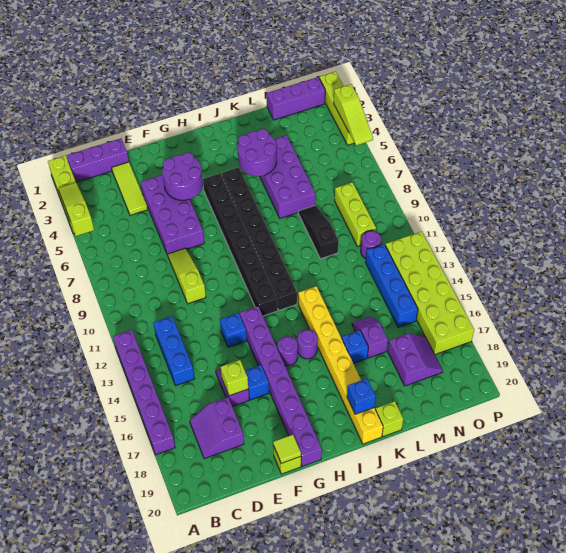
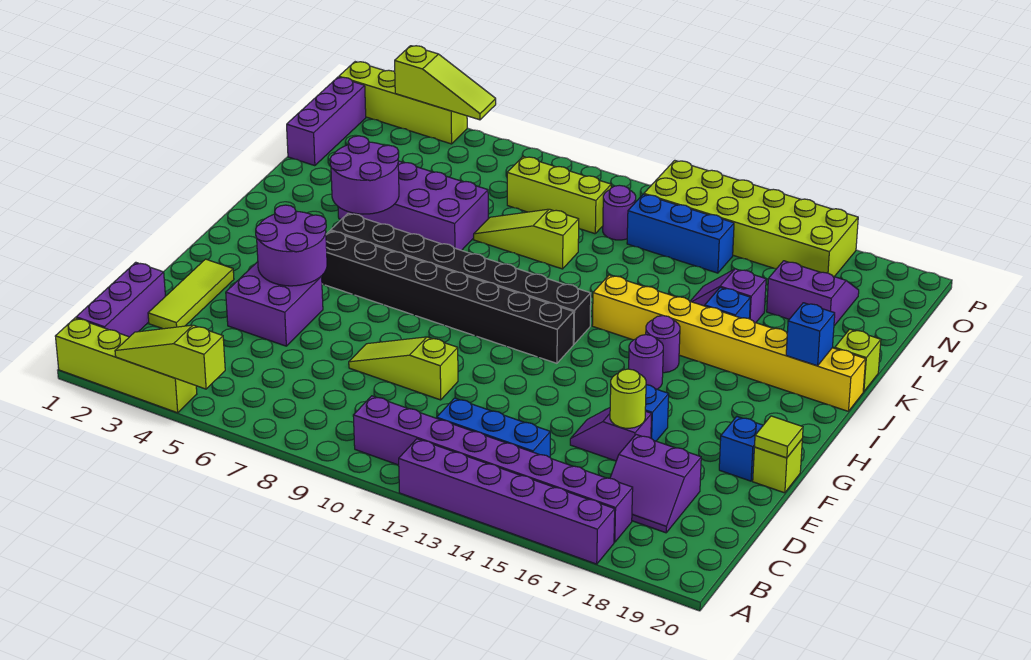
lime tile D2:D4 level 1 -> lime tile D2:F2 level 1
purple brick E4:F7 level 1 -> purple brick E4:F5 level 1
lime brick E16 level 2 -> lime round brick E16 level 2
blue brick F13 level 1 -> blue brick F19 level 1
purple brick G13:G20 level 1 -> purple brick B10:B17 level 1
black slope L8:L10 level 1 top 10 -> lime slope L8:L10 level 1 top 10
blue brick N12:N15 level 1 -> blue brick N12:N14 level 1

